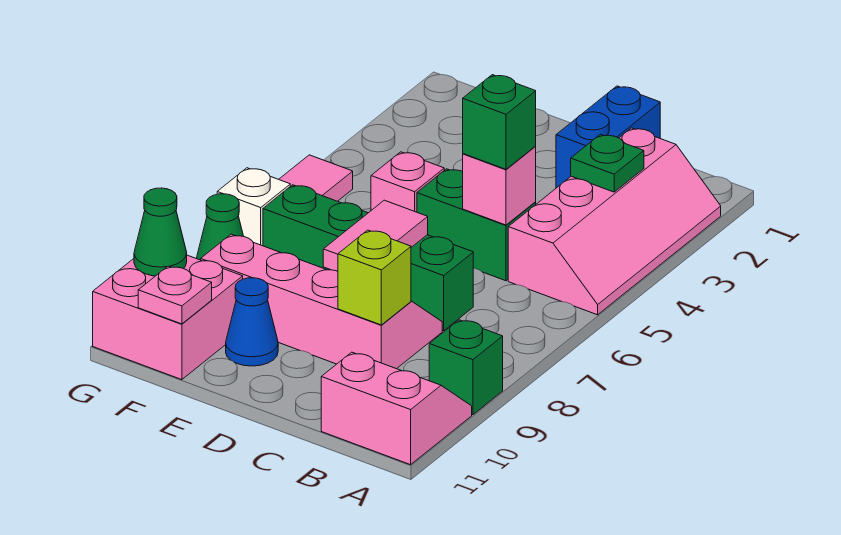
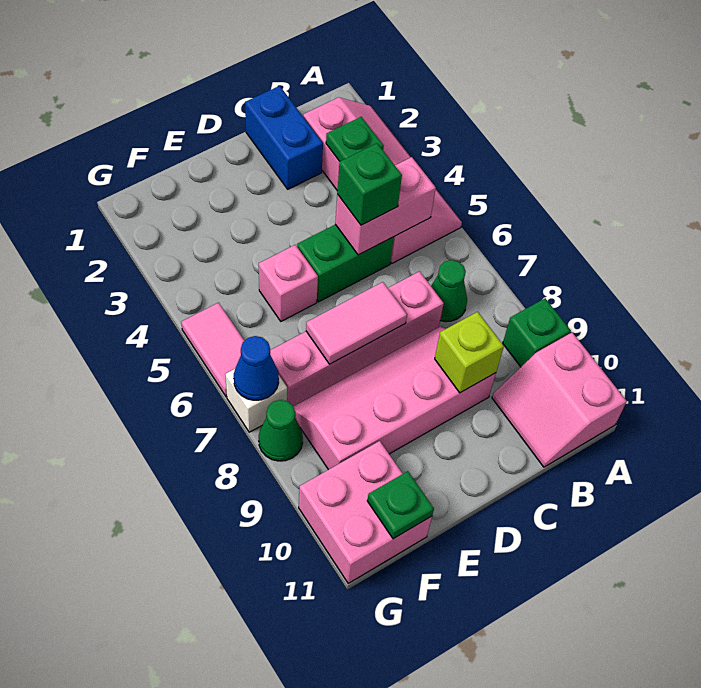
pink slope A10:B11 level 1 top 11 -> pink slope A10:B11 level 1 top A
pink brick C5 level 2 -> pink brick B5:C5 level 2
green brick C7:F7 level 1 -> pink brick C7:F7 level 1
pink tile D7:D8 level 2 -> pink tile D7:E7 level 2
blue cone E10 level 1 -> blue cone G7 level 2
pink plate F11 level 2 -> green plate F11 level 2
green cone G10 level 2 -> green cone B7 level 1

